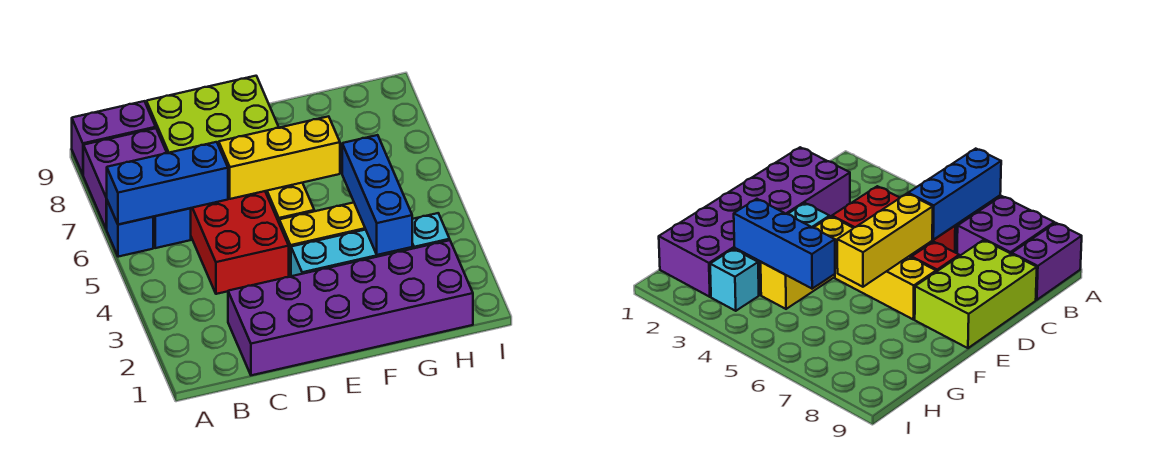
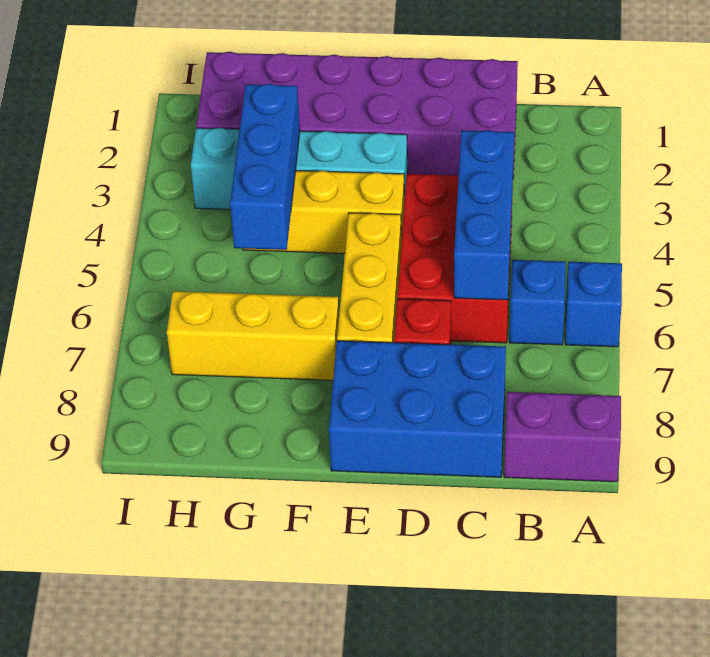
blue brick A6:C6 level 2 -> blue brick C4:C6 level 2
purple brick A7:B8 level 1 -> none
lime brick C8:E9 level 1 -> blue brick C8:E9 level 1
yellow brick D6:F6 level 2 -> yellow brick F7:H7 level 1

